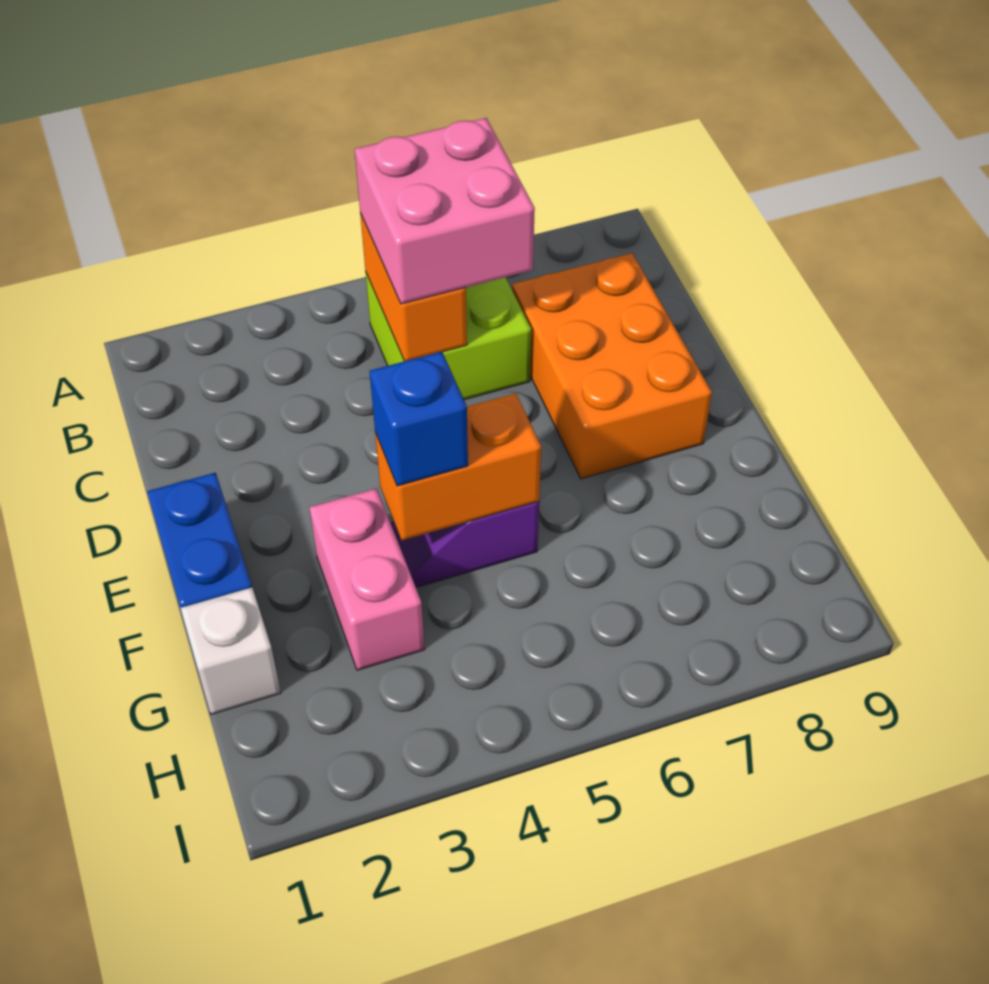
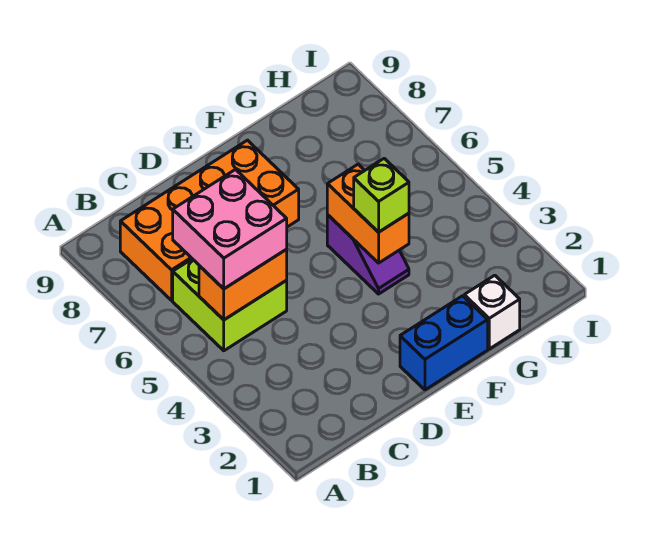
orange brick C7:E8 level 1 -> orange brick B7:E8 level 1
pink brick F3:G3 level 1 -> none
blue brick F4 level 3 -> lime brick F4 level 3

